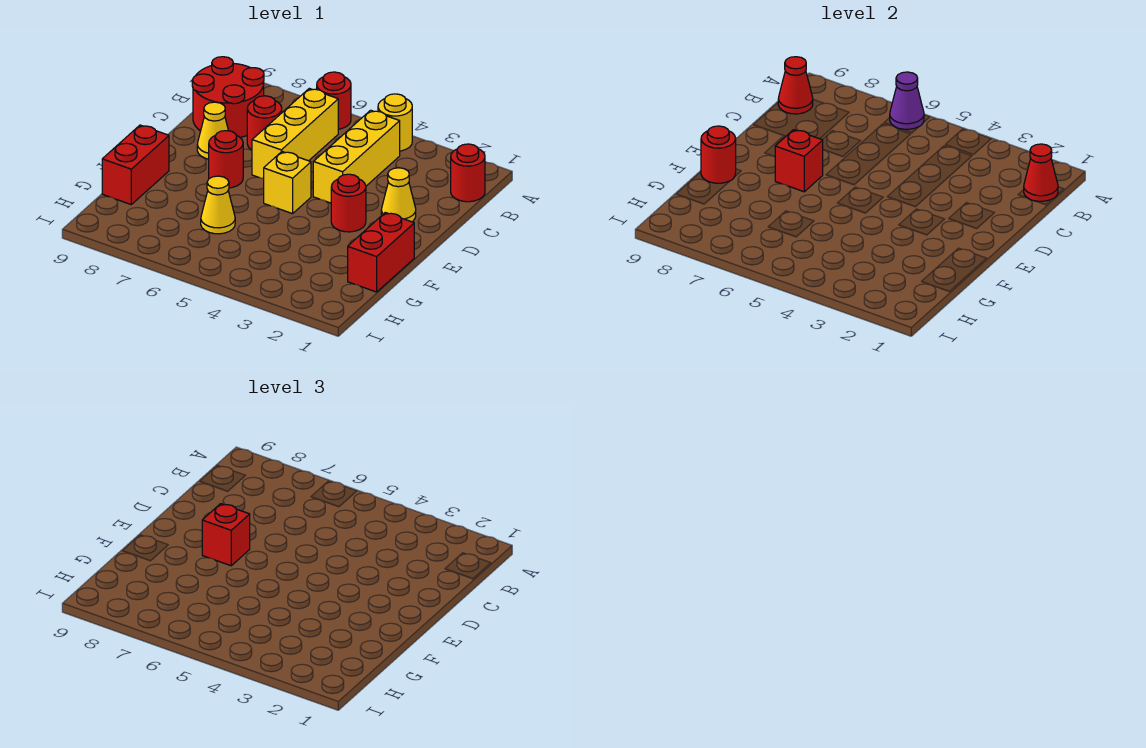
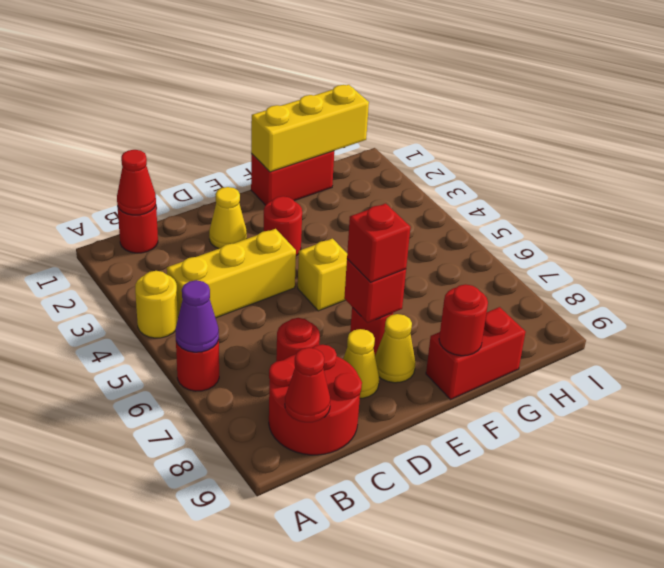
yellow brick B6:D6 level 1 -> yellow brick F1:H1 level 2
yellow cone G6 level 1 -> yellow cone E8 level 1

